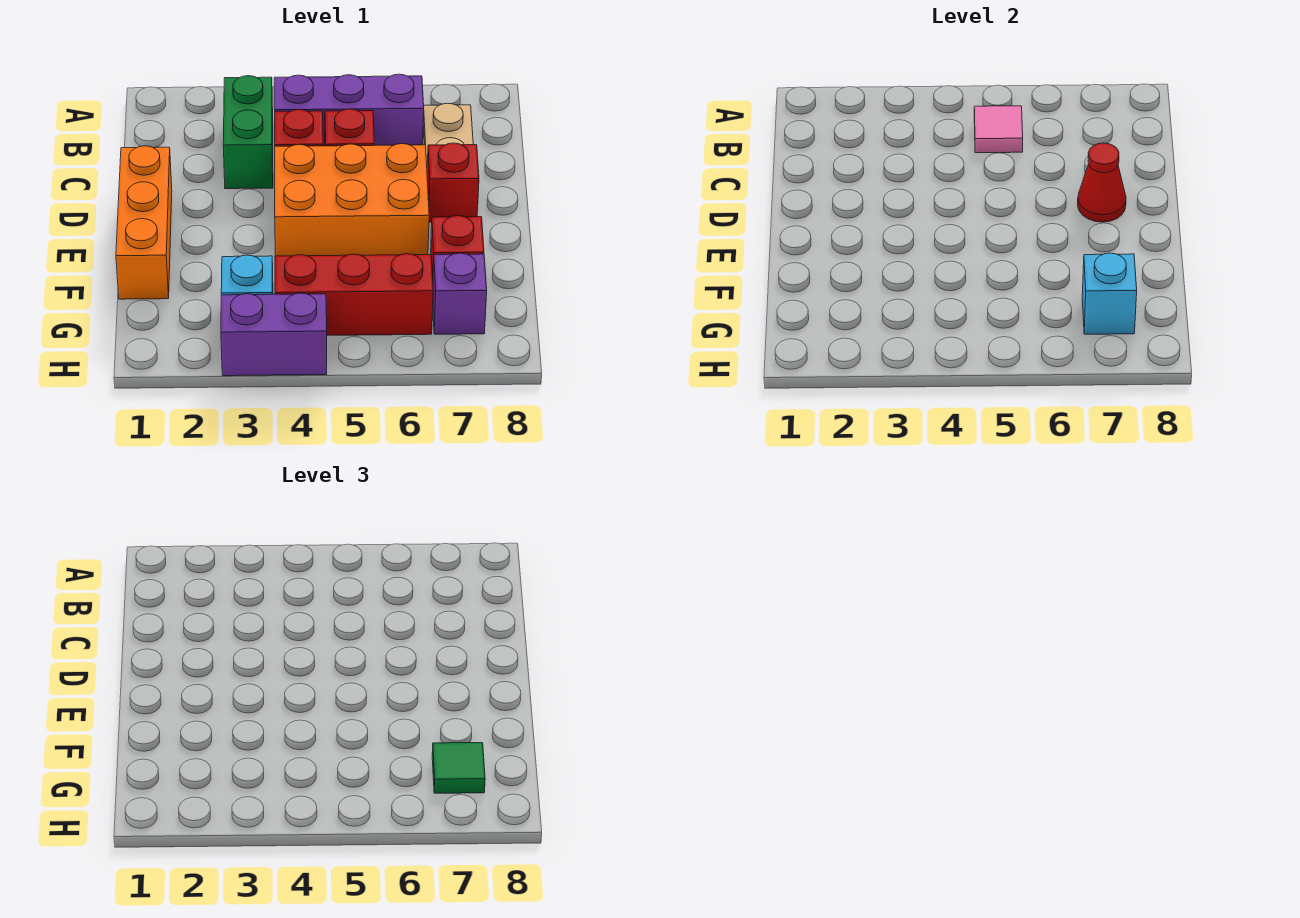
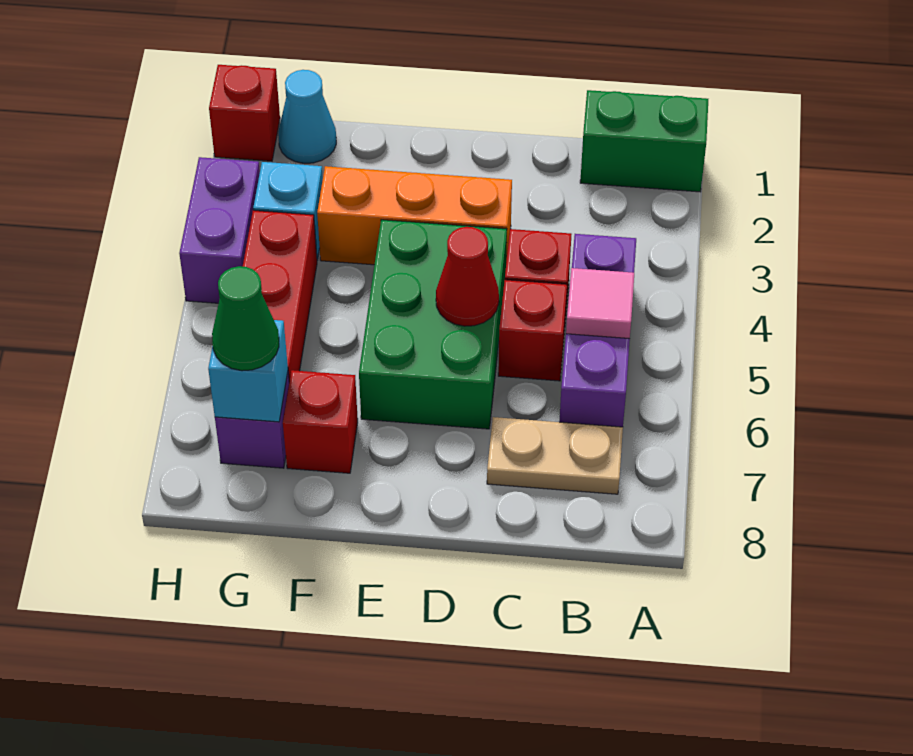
green brick B3:C3 level 1 -> green brick A1:B1 level 1
orange brick D1:F1 level 1 -> orange brick D3:F3 level 1
orange brick D4:E6 level 1 -> green brick D4:E6 level 1
red brick D7 level 1 -> red brick H1 level 1
red cone D7 level 2 -> red cone D5 level 2
none -> cyan cone G1 level 1
green tile G7 level 3 -> green cone G7 level 3

